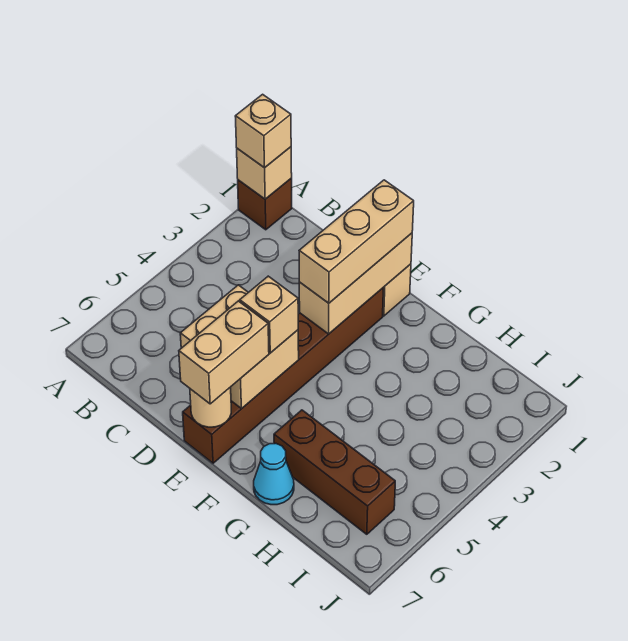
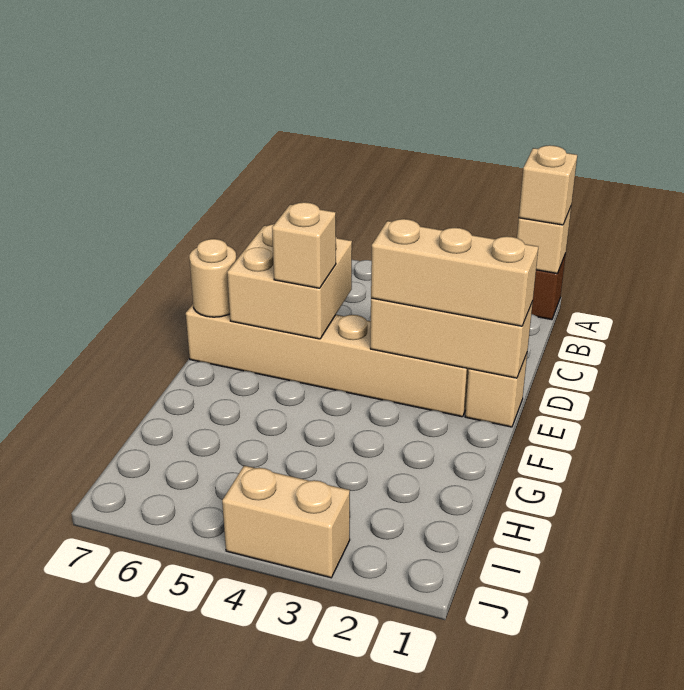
brown brick E2:E7 level 1 -> tan brick E2:E7 level 1
tan brick E6:E7 level 3 -> tan brick J3:J4 level 1
brown brick G6:I6 level 1 -> none
cyan cone G7 level 1 -> none

